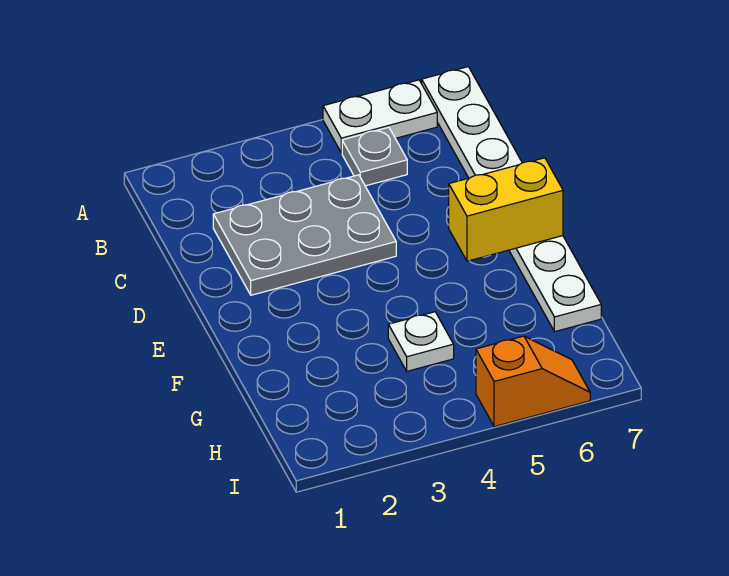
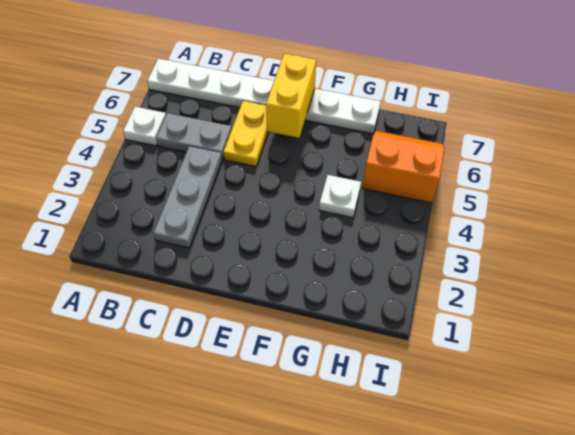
white plate A5:A6 level 1 -> white plate A5 level 1
grey plate B5 level 1 -> grey plate B5:C5 level 1
grey plate C2:D4 level 1 -> grey plate C2:C4 level 1
none -> yellow plate D5:D6 level 1
orange slope I5:I6 level 1 top 5 -> orange slope H5:I6 level 1 top 5

